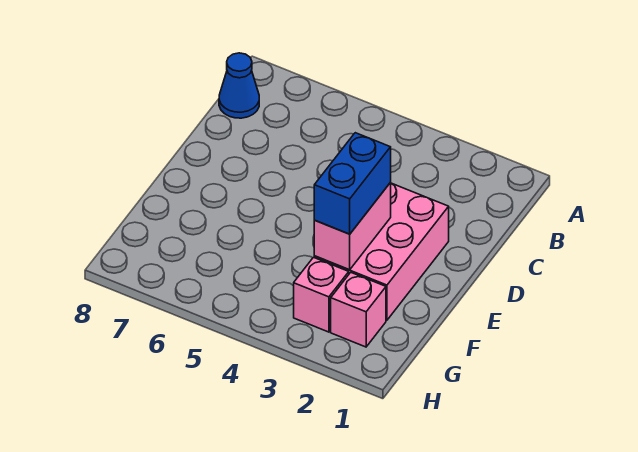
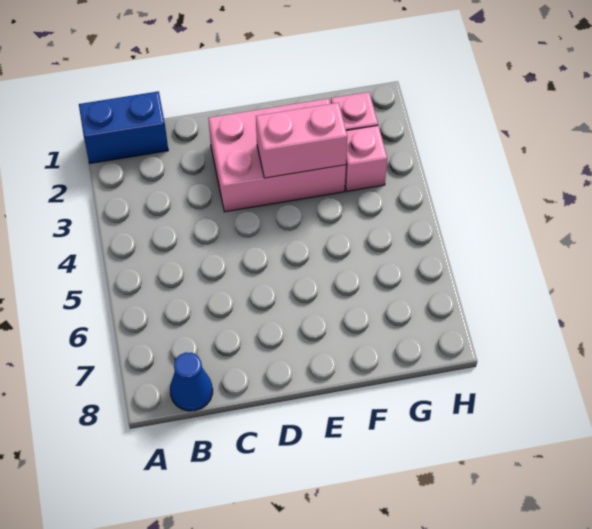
blue brick E3:F3 level 3 -> blue brick A1:B1 level 1

